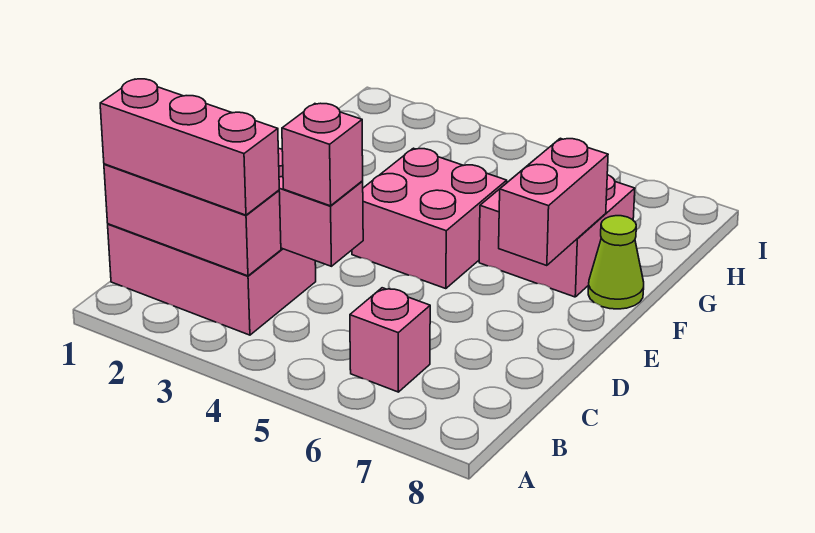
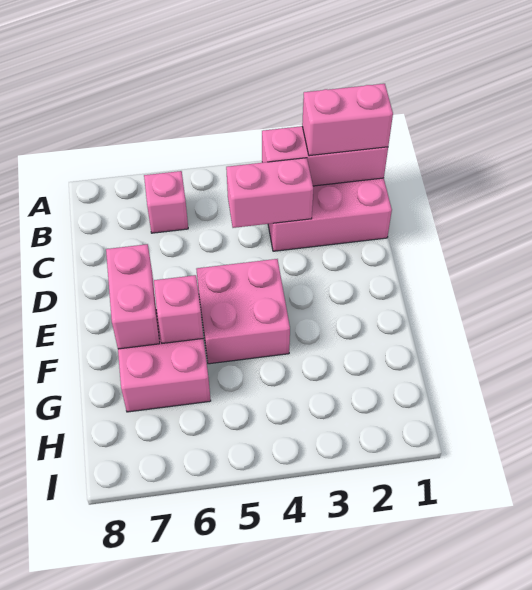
pink brick B1:B3 level 3 -> pink brick B1:B2 level 3
pink brick C4 level 3 -> pink brick F6 level 2
lime cone F8 level 1 -> none

